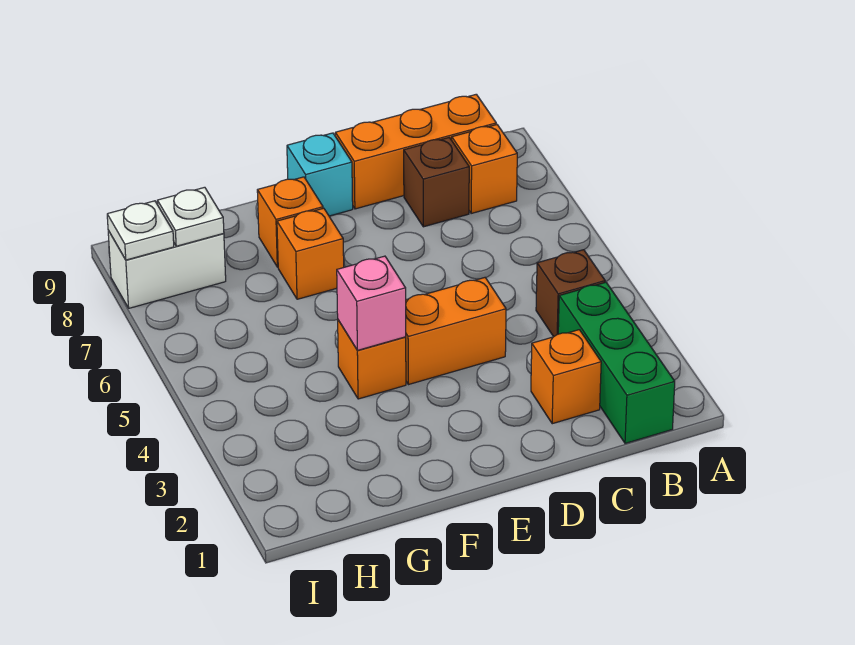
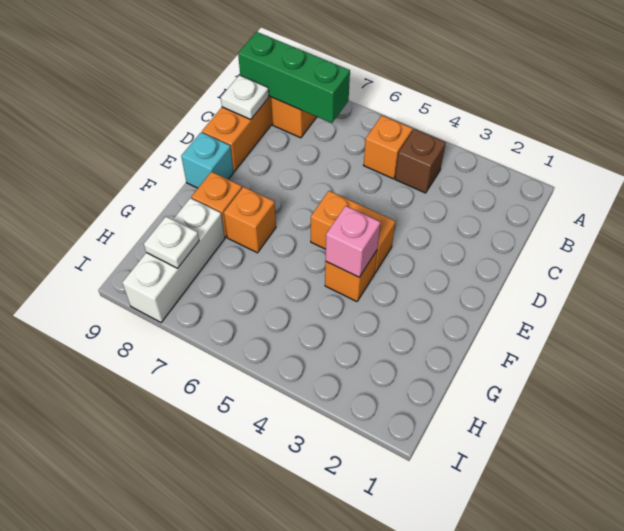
green brick B1:B3 level 1 -> green brick B7:B9 level 2
orange brick C2 level 1 -> orange brick B5 level 1
brown brick C8 level 1 -> none
orange brick D4:E4 level 1 -> orange brick E4:E5 level 1
white brick H8:I8 level 1 -> white brick G8:I8 level 1
white plate I8 level 2 -> white plate C9 level 2

